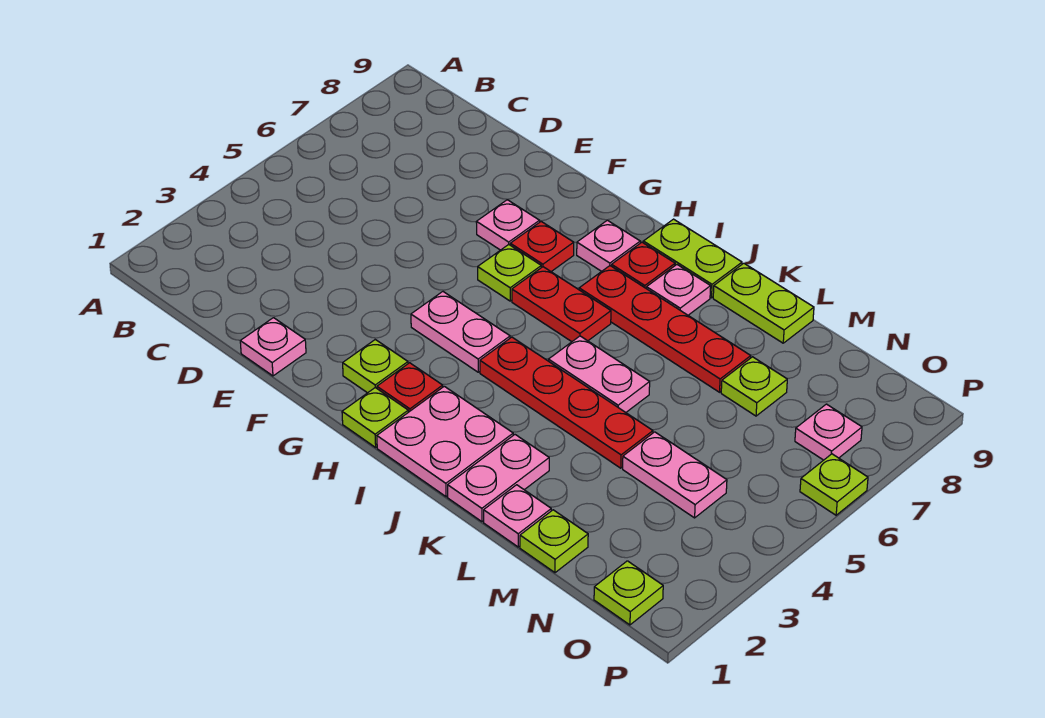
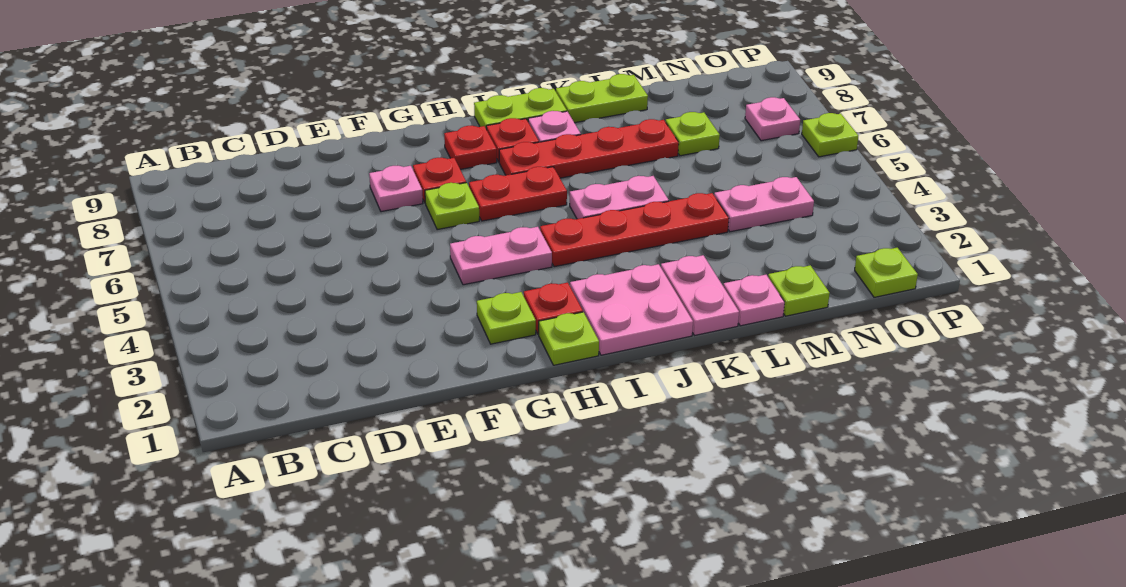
pink plate E1 level 1 -> none
pink plate H8 level 1 -> red plate H8 level 1

